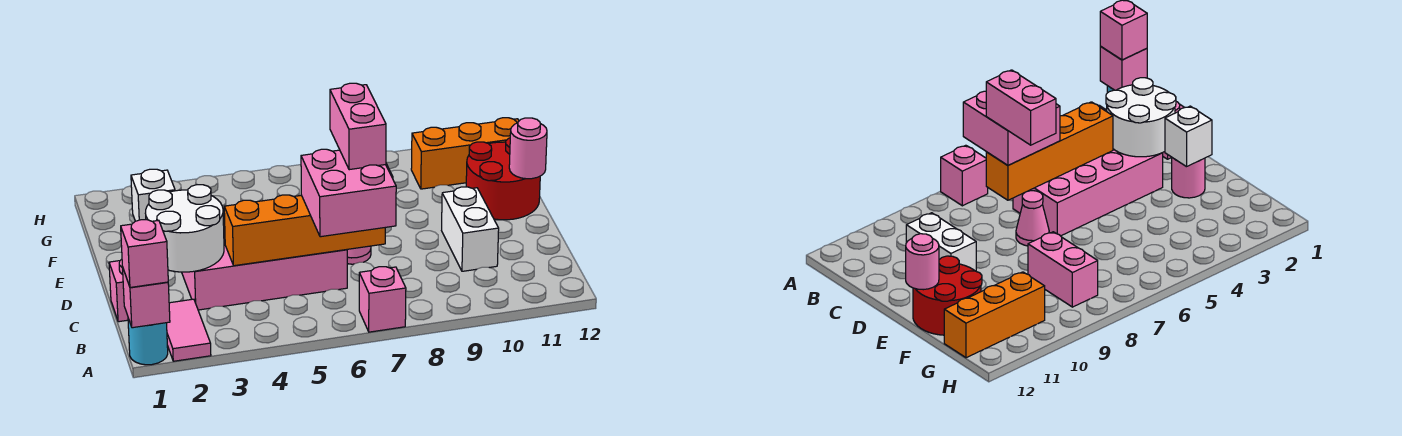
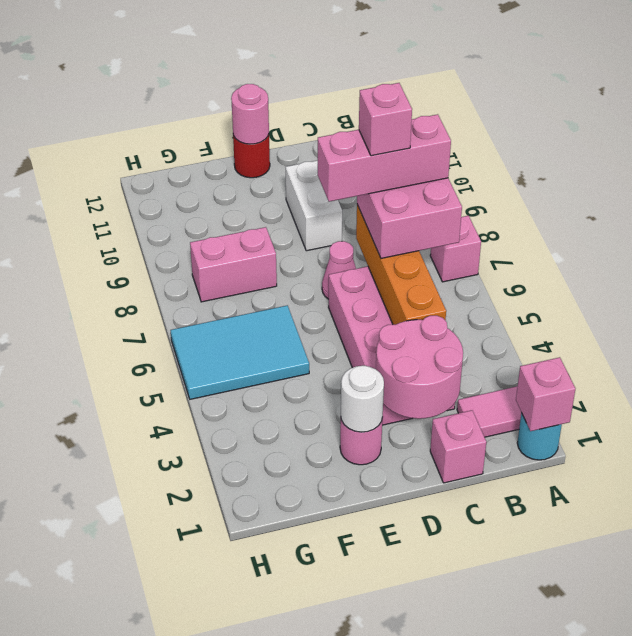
pink brick A1 level 3 -> pink brick C7 level 5
white round brick C2:D3 level 2 -> pink round brick C2:D3 level 2
pink brick C7:D7 level 4 -> pink brick B7:D7 level 4
white brick C10:D10 level 1 -> white brick D9:D10 level 1
white brick E2 level 2 -> white round brick E2 level 2
red round brick E11:F12 level 1 -> red round brick E12 level 1
none -> cyan tile F5:H6 level 1
orange brick G10:G12 level 1 -> none

